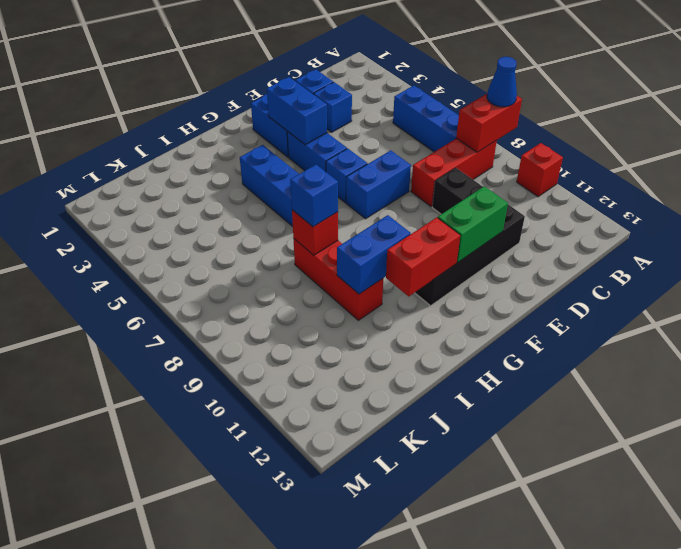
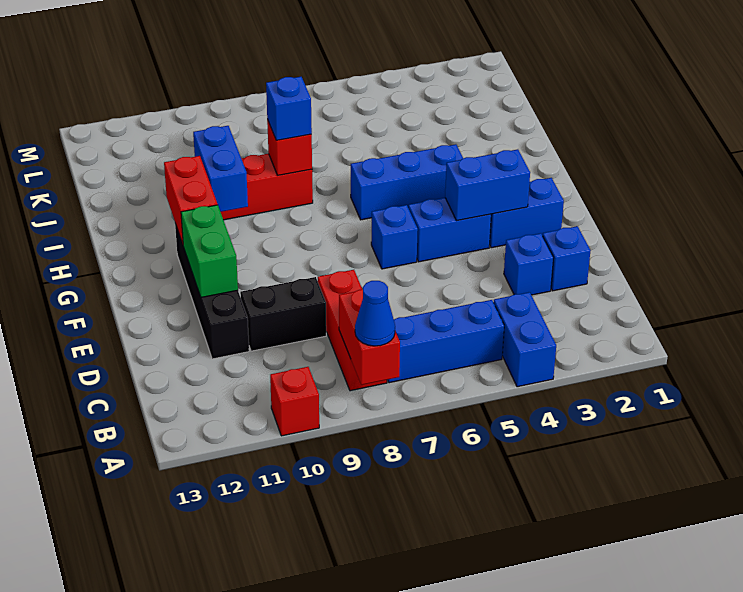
blue brick E7:F7 level 1 -> blue brick A4:B4 level 1

